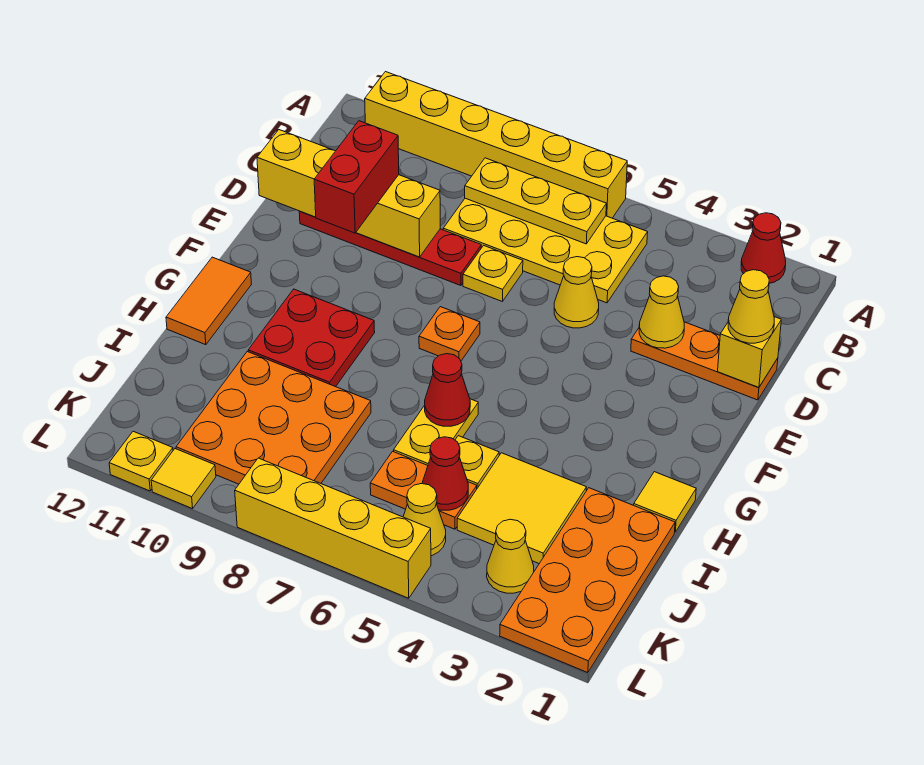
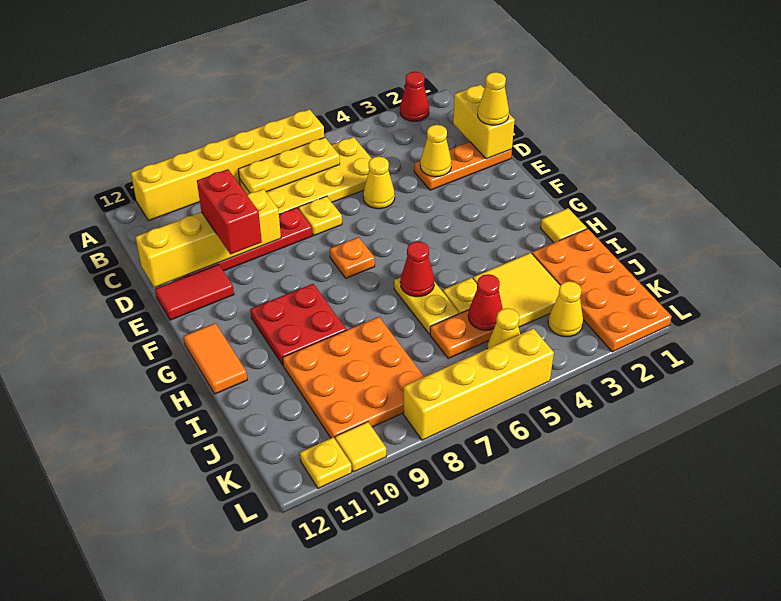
yellow brick D1 level 2 -> yellow brick C1:D1 level 2
none -> red tile E11:E12 level 1

